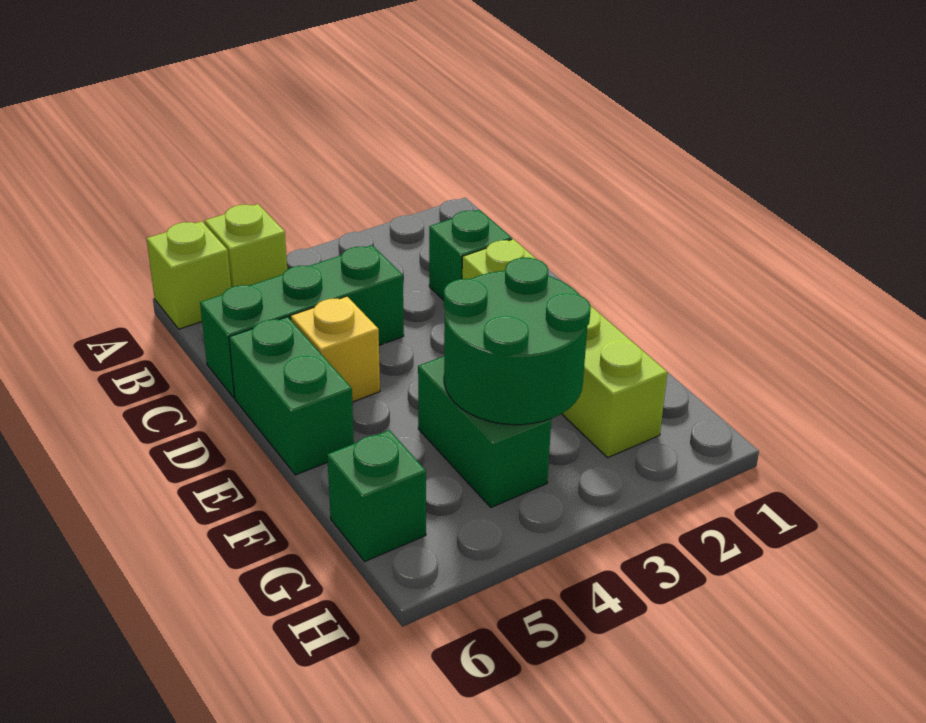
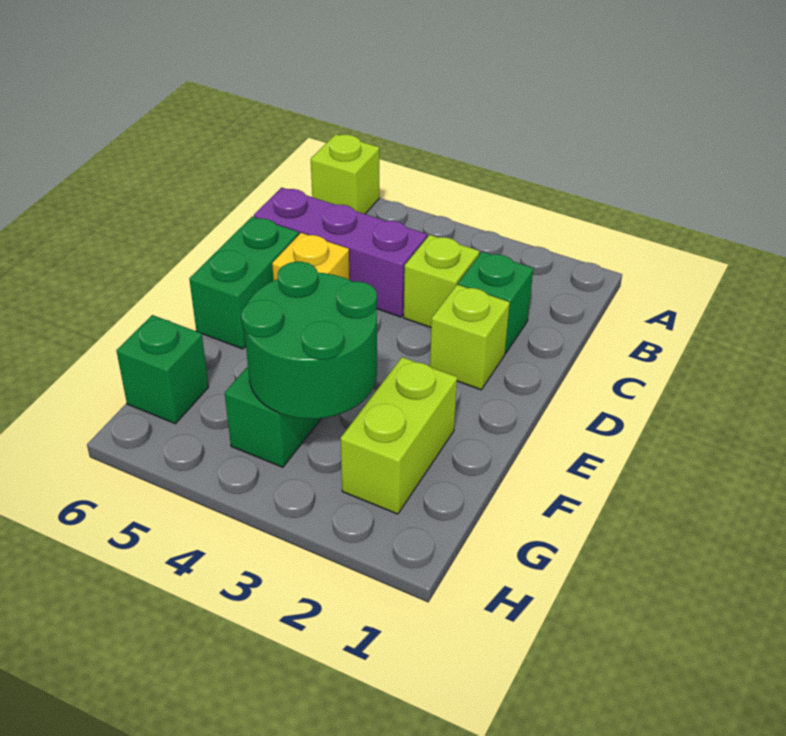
lime brick A5 level 1 -> lime brick C3 level 1
green brick C4:C6 level 1 -> purple brick C4:C6 level 1

